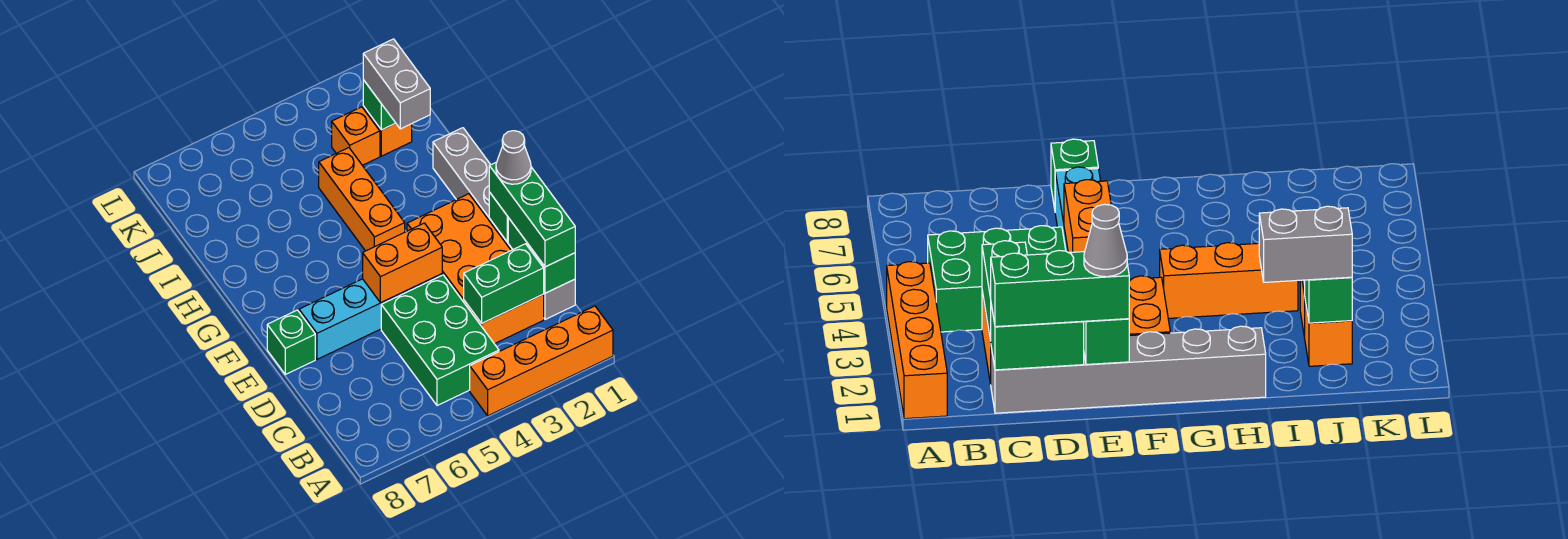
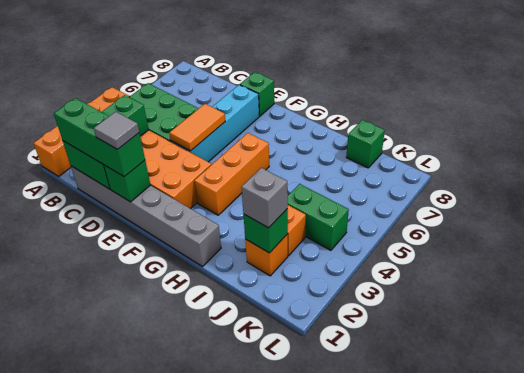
grey cone E1 level 4 -> grey tile E1 level 4
orange brick E4:E5 level 2 -> orange tile E4:E5 level 2
orange brick G4:I4 level 1 -> orange brick G3:G5 level 1
grey brick I2:J2 level 3 -> grey brick J2 level 3
none -> green brick J4:K4 level 1
none -> green brick J8 level 1

